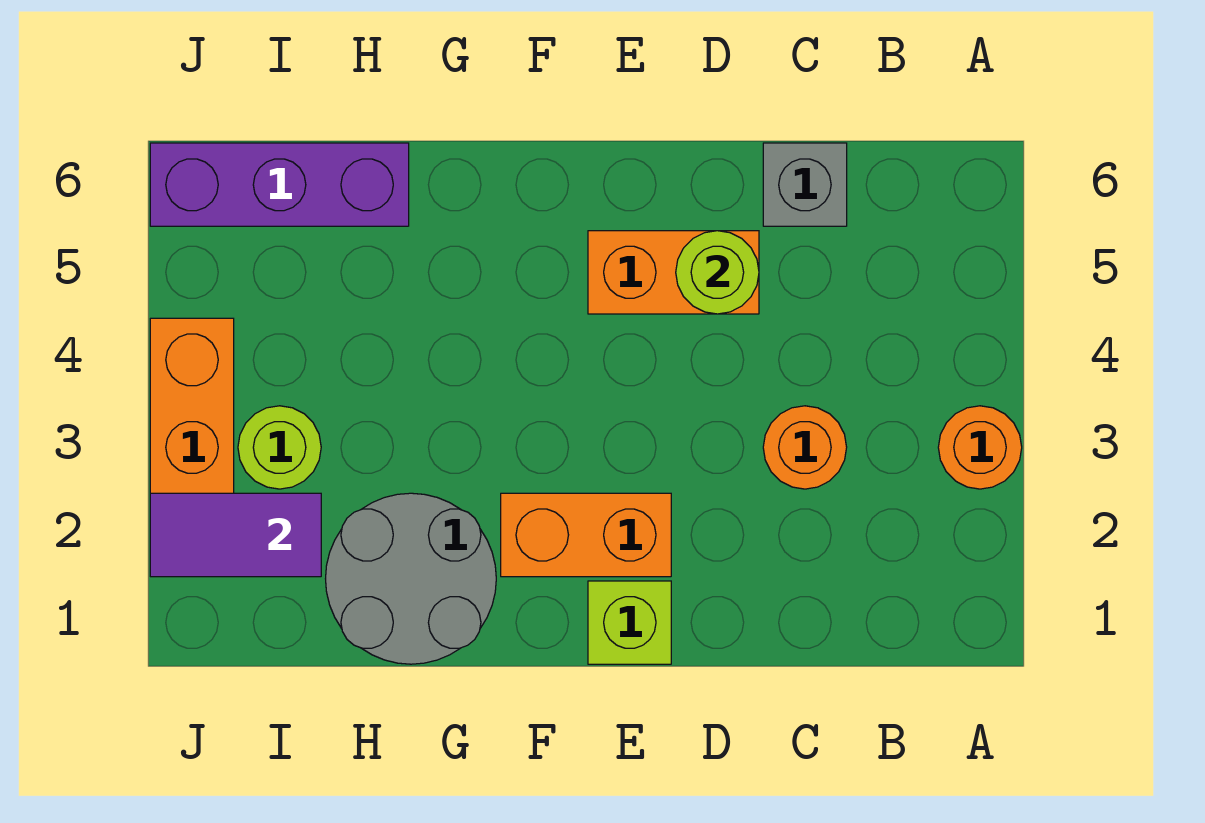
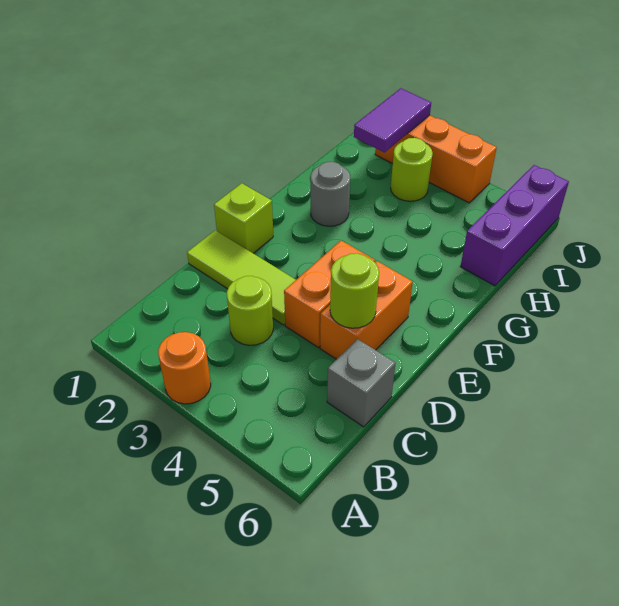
orange round brick C3 level 1 -> lime round brick C3 level 1
none -> lime tile D1:D3 level 1
orange brick E2:F2 level 1 -> orange brick D4:E4 level 1
grey round brick G1:H2 level 1 -> grey round brick G2 level 1

